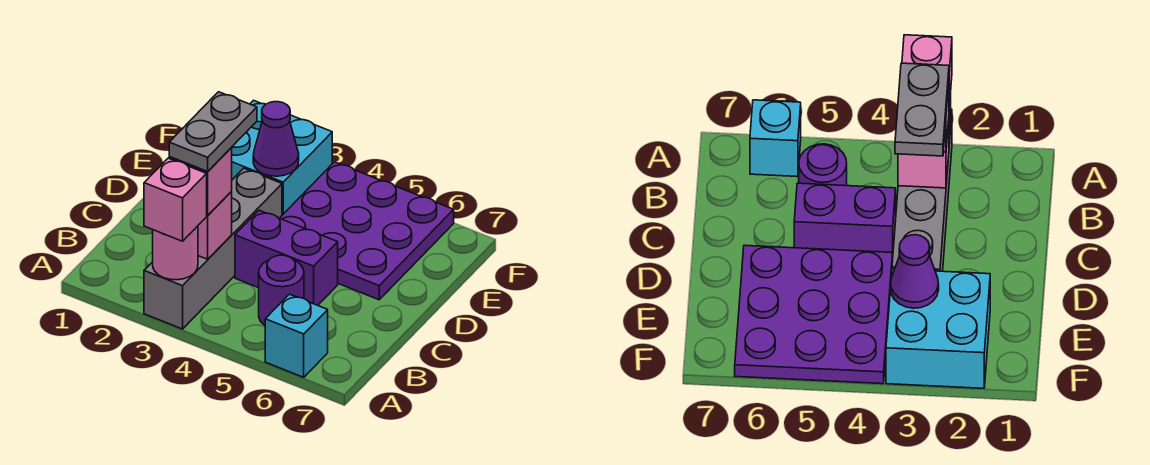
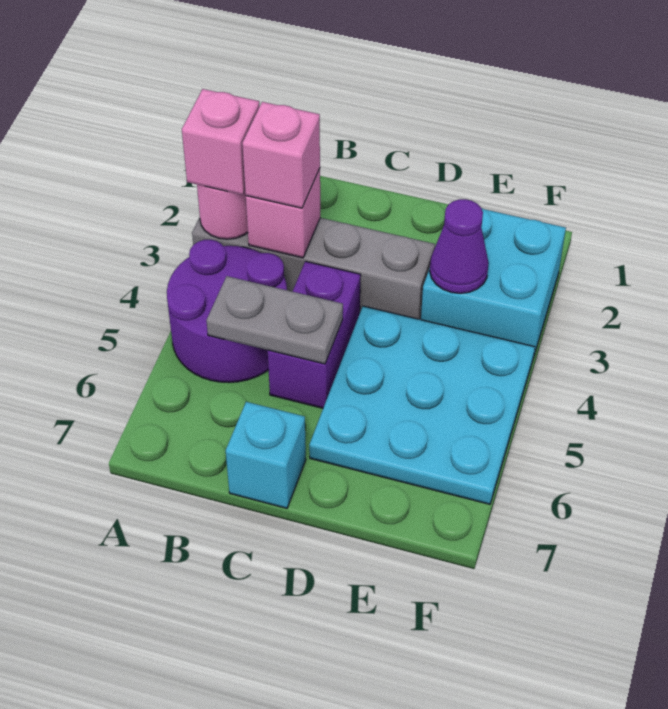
cyan brick A6 level 1 -> cyan brick C7 level 1
grey plate B3:C3 level 4 -> grey plate B5:C5 level 2
purple round brick B5 level 1 -> purple round brick A4:B5 level 1
purple plate D4:F6 level 1 -> cyan plate D4:F6 level 1

